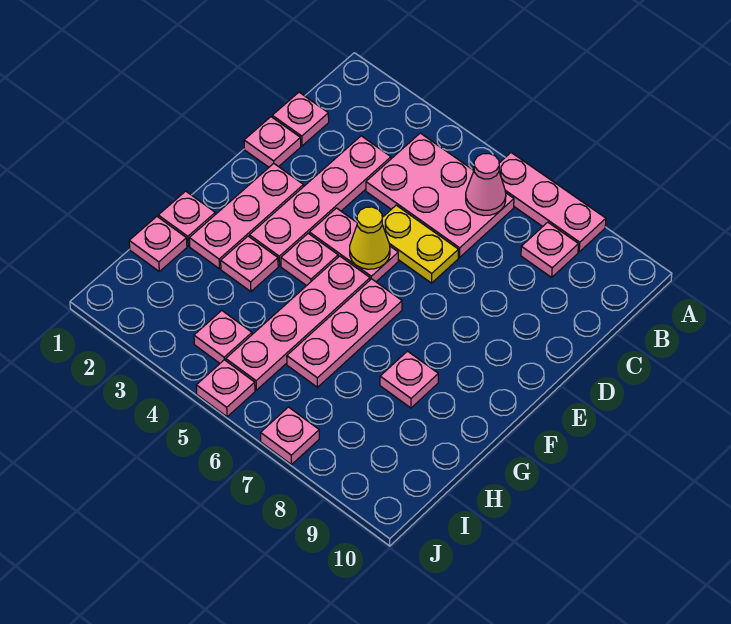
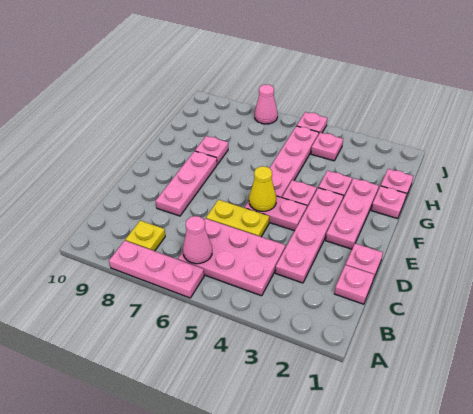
pink plate B8 level 1 -> yellow plate B8 level 1
pink plate F6:H6 level 1 -> pink plate D8:F8 level 1
pink plate J7 level 1 -> pink cone J7 level 1

